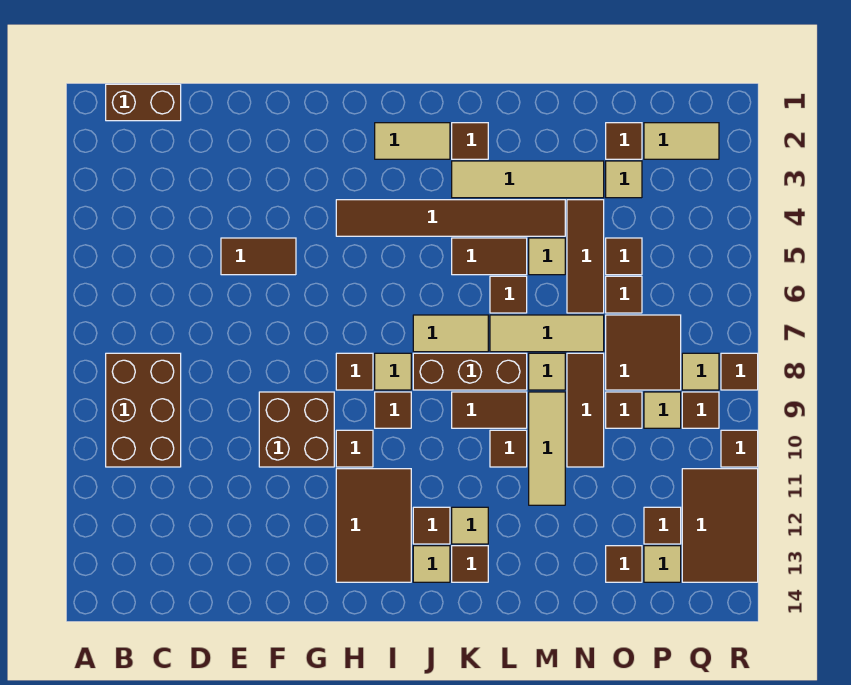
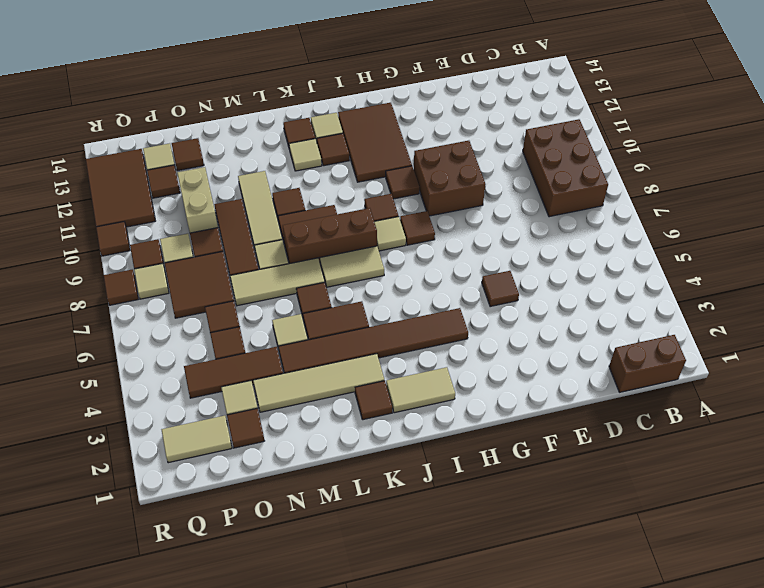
brown tile E5:F5 level 1 -> brown tile F5 level 1
brown tile N4:N6 level 1 -> brown tile N4:P4 level 1
none -> tan brick O10:O11 level 1

